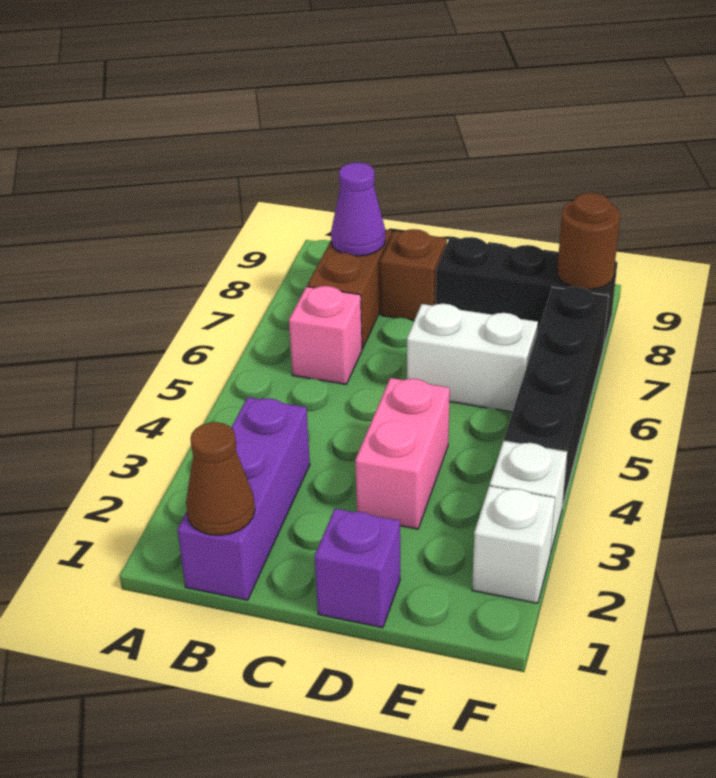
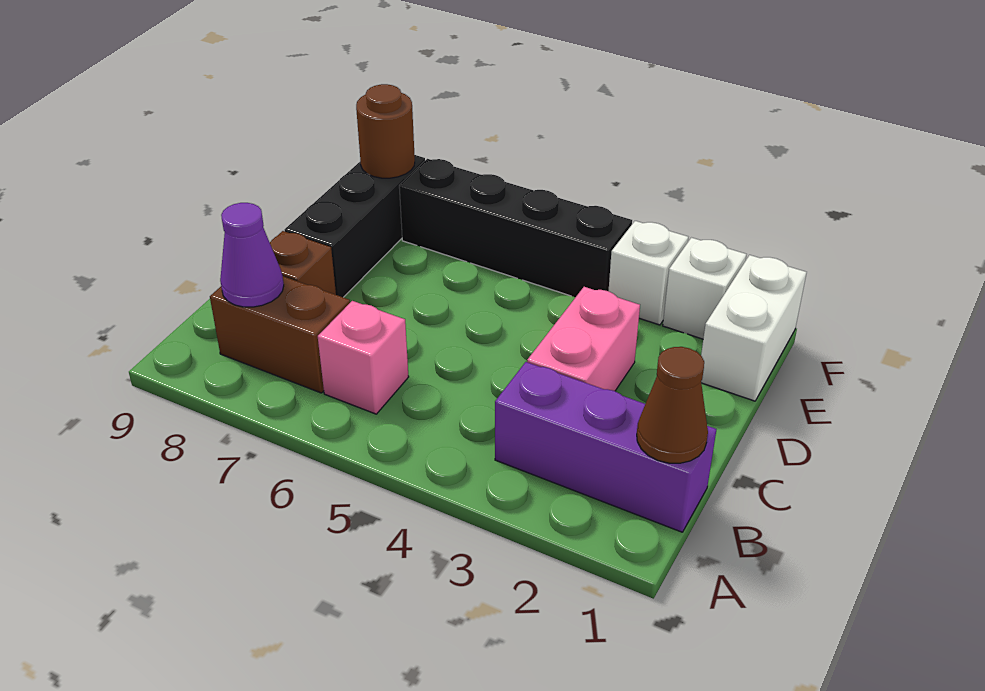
purple brick D1 level 1 -> none
pink brick D3:D4 level 1 -> pink brick C3:D3 level 1
white brick D6:E6 level 1 -> white brick E1:F1 level 1

